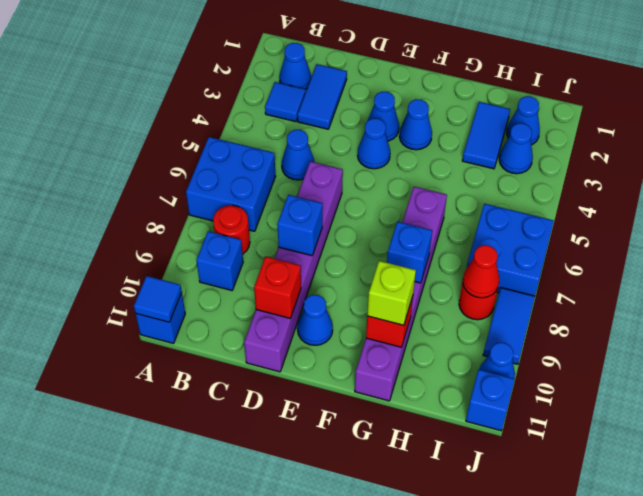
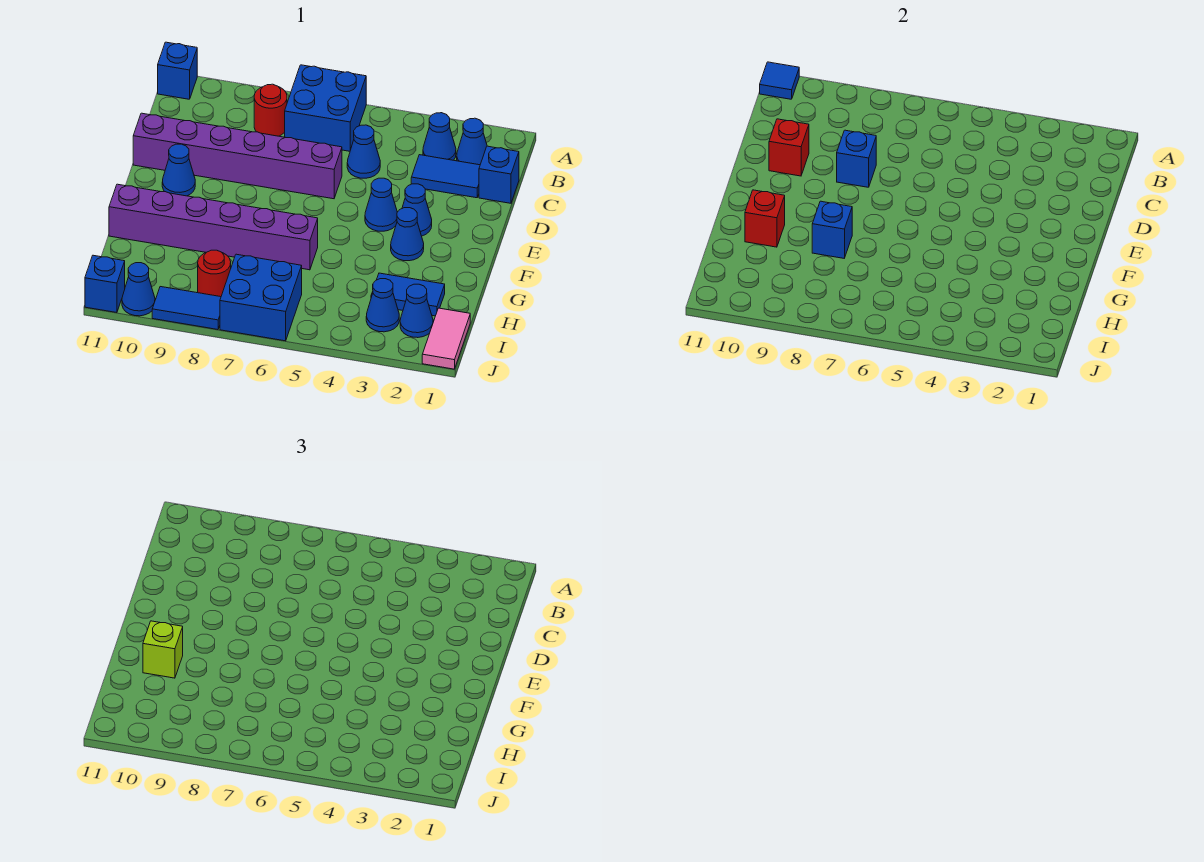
blue tile B3 level 1 -> blue cone B3 level 1
blue brick B9 level 1 -> blue brick C1 level 1
none -> pink tile I1:J1 level 1
red cone I8 level 2 -> none

